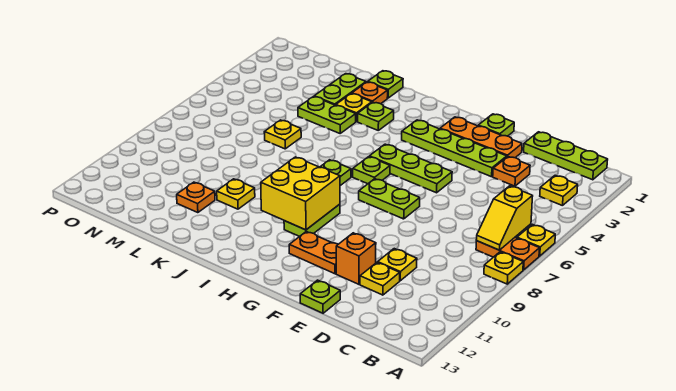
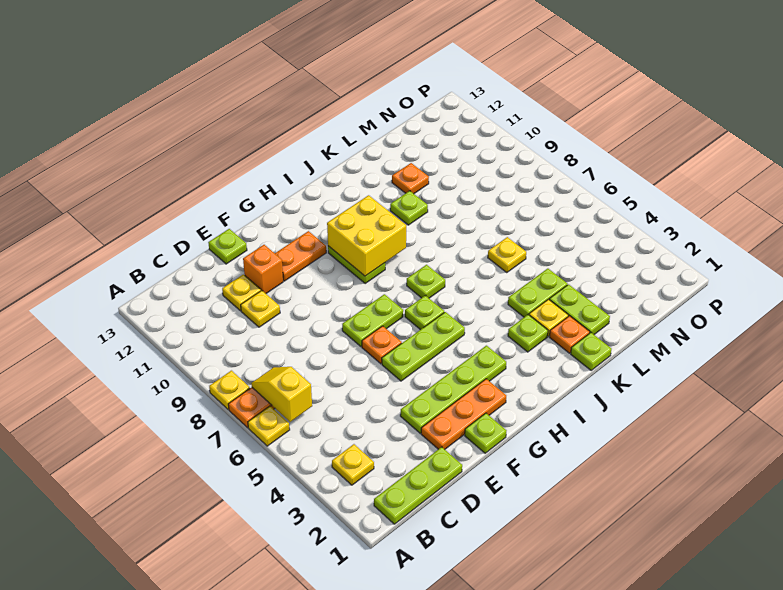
orange plate D3 level 1 -> orange plate F6 level 1
yellow plate K10 level 1 -> lime plate K10 level 1

